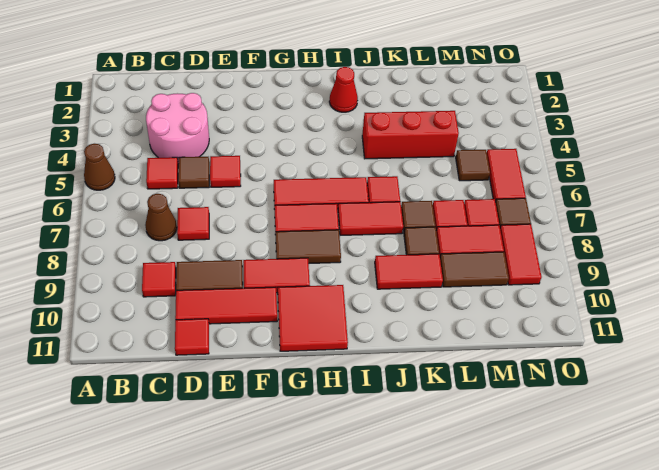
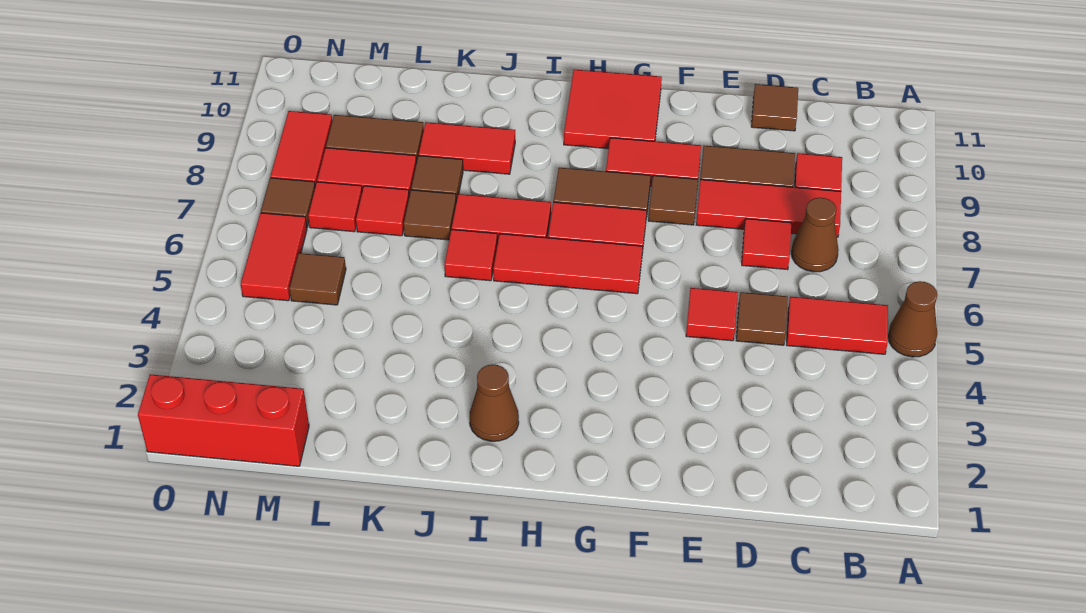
pink round brick C3:D4 level 1 -> none
red tile C5 level 1 -> red tile B5:C5 level 1
red tile D10:F10 level 1 -> red tile C8:E8 level 1
red tile D11 level 1 -> brown tile D11 level 1
none -> brown tile F8 level 1
red cone I2 level 1 -> brown cone I2 level 1
red brick J4:L4 level 1 -> red brick M1:O1 level 1

